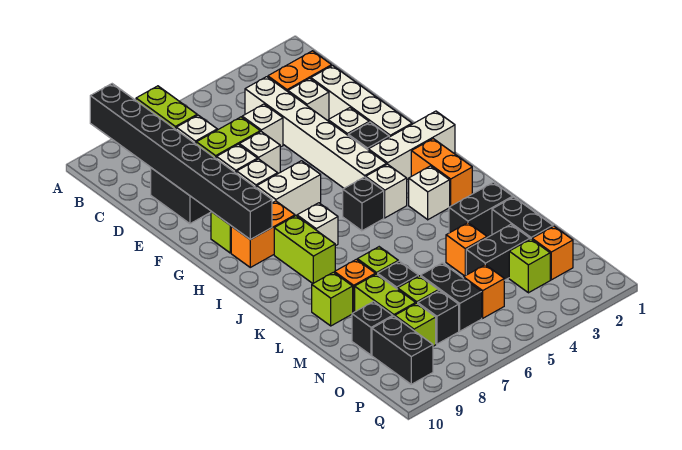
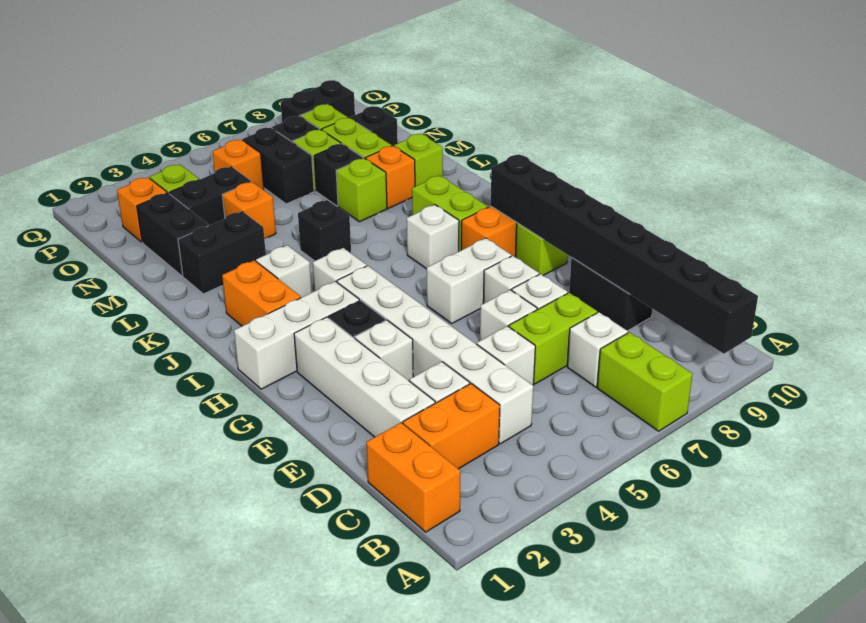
none -> orange brick B1:C1 level 1
black brick I5 level 1 -> black brick K5 level 1
black brick O9:P9 level 1 -> black brick P8:P9 level 1

